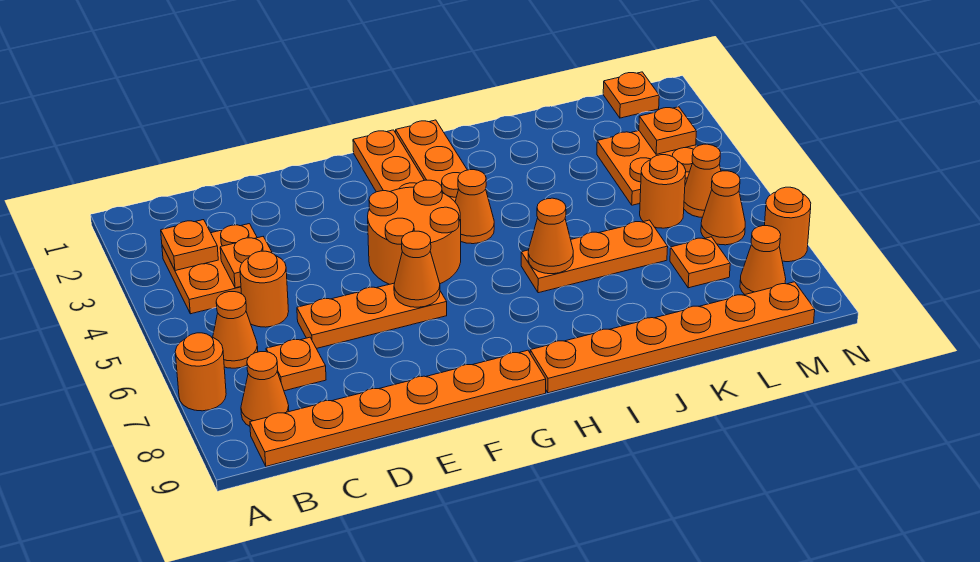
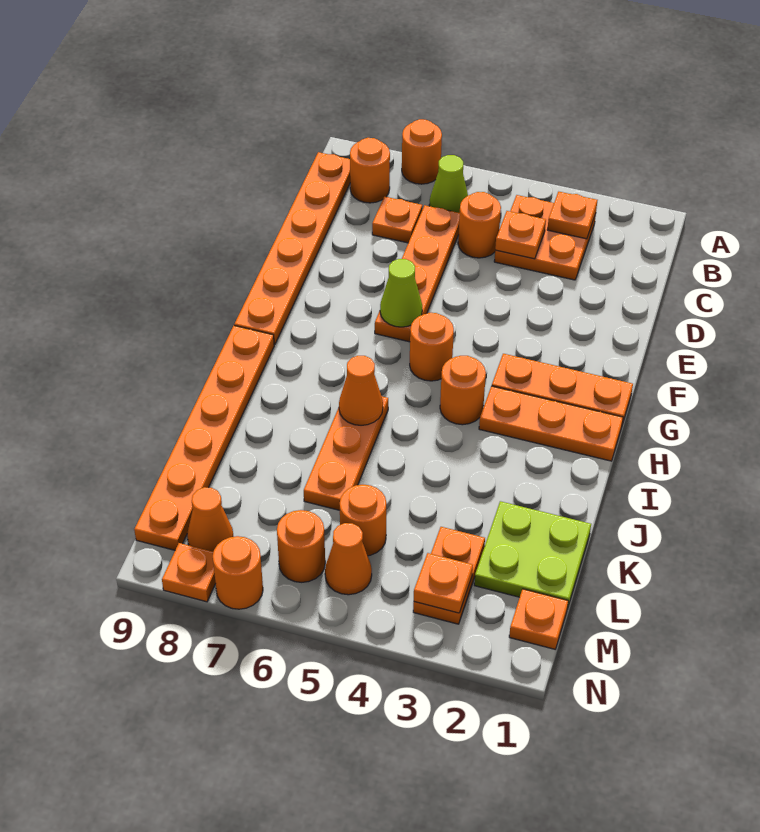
orange cone B6 level 1 -> lime cone B6 level 1
orange cone B8 level 1 -> orange round brick B8 level 1
orange plate D6:F6 level 1 -> orange plate C6:F6 level 1
orange round brick F4:G5 level 1 -> orange round brick G5 level 1
orange cone F6 level 2 -> lime cone F6 level 2
orange cone H4 level 1 -> orange round brick H4 level 1
none -> lime plate K1:L2 level 1
orange plate L3:M4 level 1 -> orange plate L3:M3 level 1
orange plate L7 level 1 -> orange plate N8 level 1
orange cone M6 level 1 -> orange round brick M6 level 1

